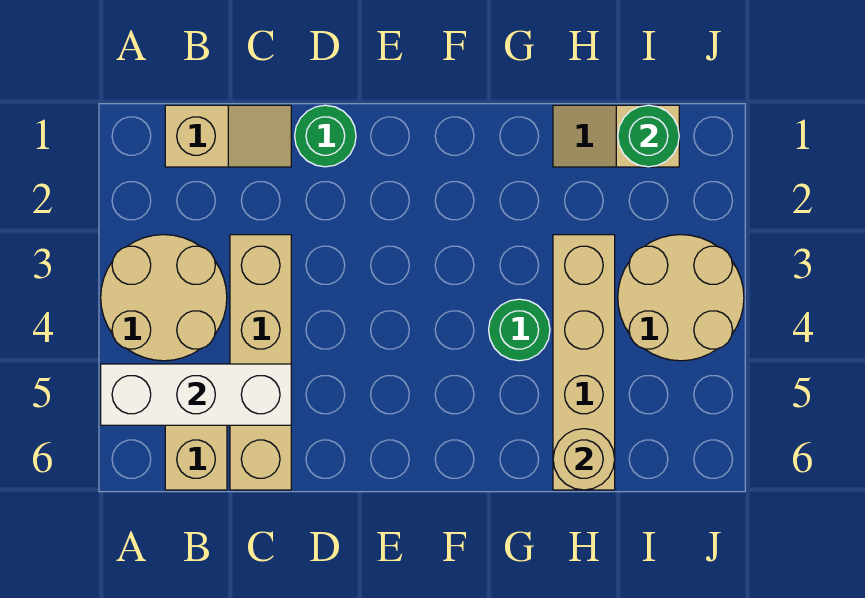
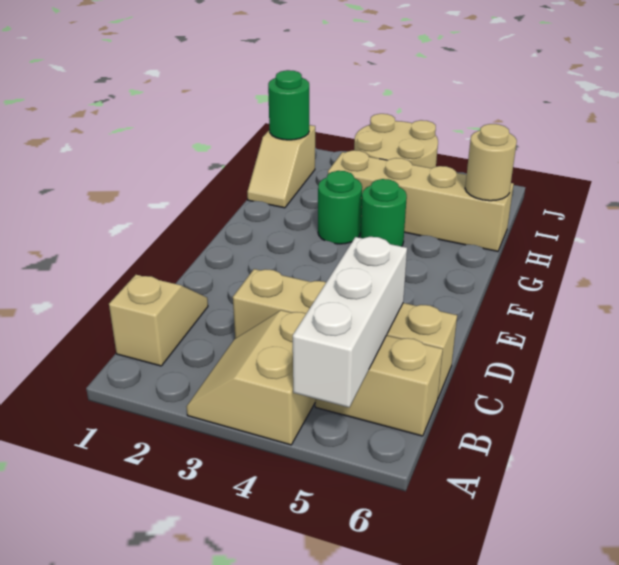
tan round brick A3:B4 level 1 -> tan slope A3:B4 level 1 top 4
green round brick D1 level 1 -> green round brick G3 level 1

